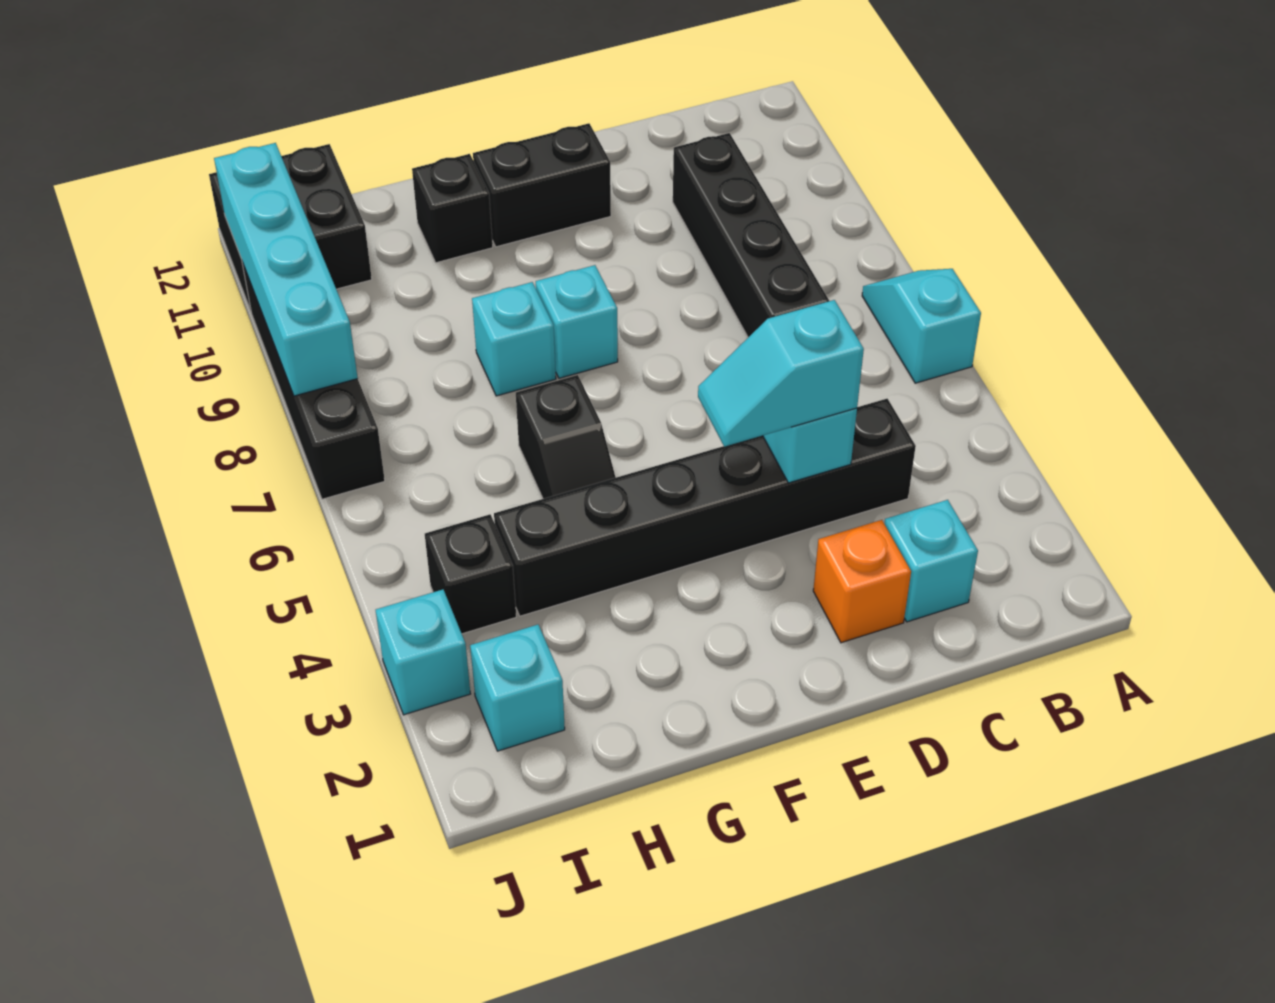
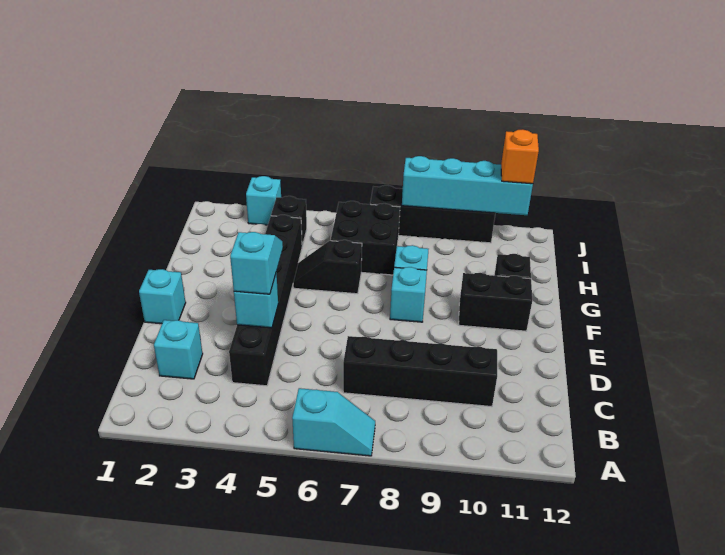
orange brick D2 level 1 -> orange brick J11 level 3
black brick E11:F11 level 1 -> black brick F10:F11 level 1
cyan brick I2 level 1 -> cyan brick E1 level 1
black brick I11:J12 level 1 -> black brick H6:I7 level 1

